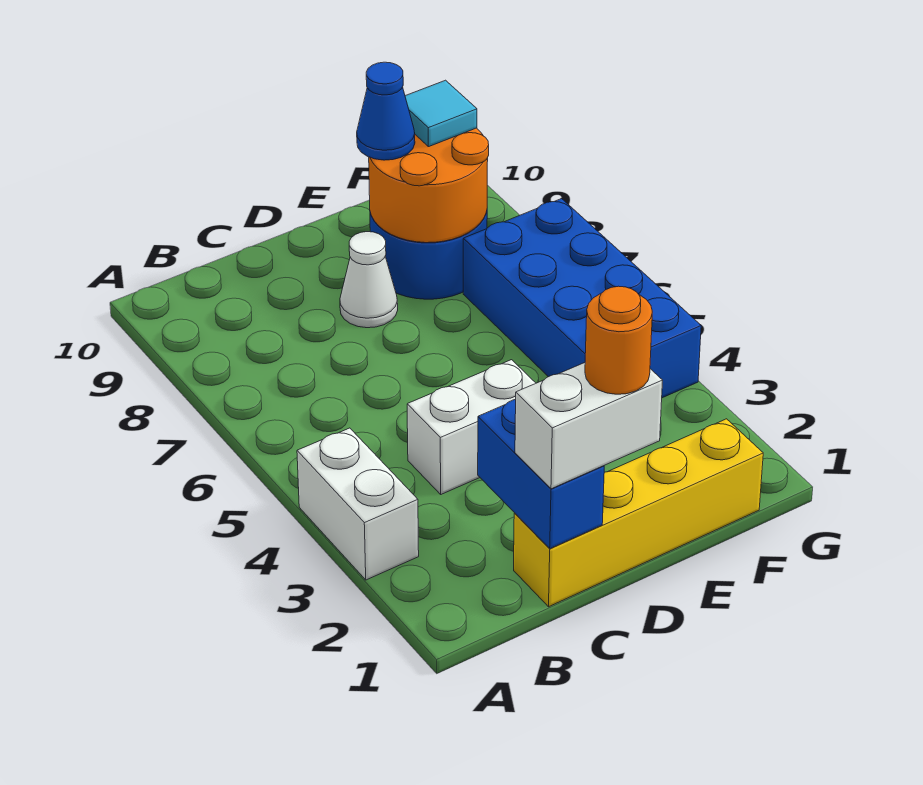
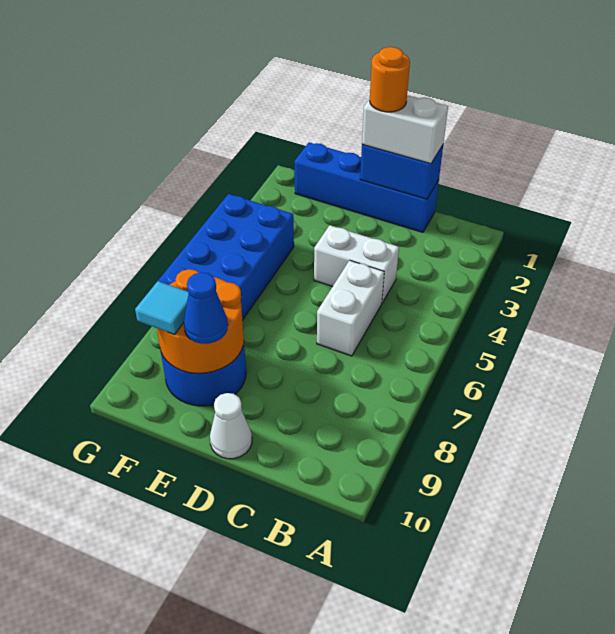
white brick A3:A4 level 1 -> white brick C5:C6 level 1
yellow brick C1:F1 level 1 -> blue brick C1:F1 level 1
blue brick C1:C2 level 2 -> blue brick C1:D1 level 2
white cone D8 level 1 -> white cone D10 level 1

